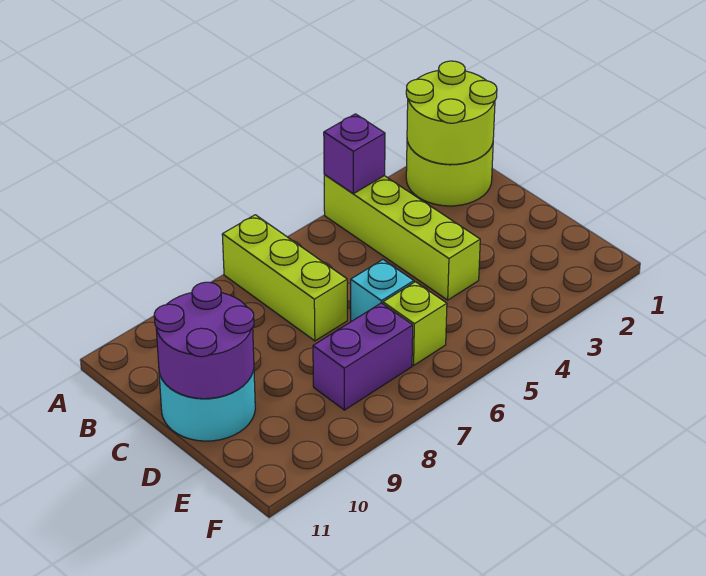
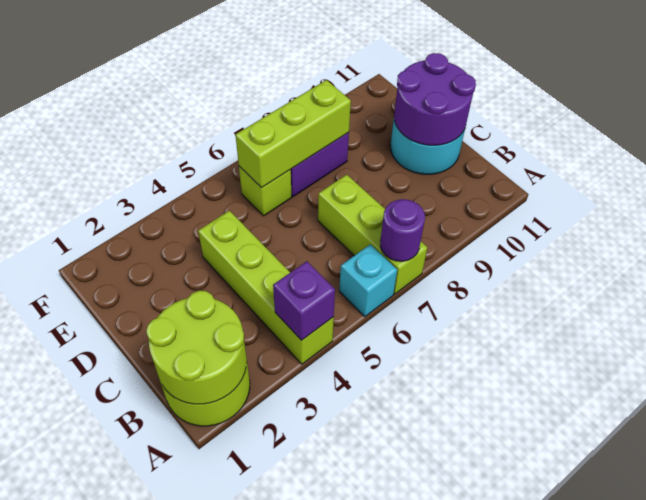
none -> purple round brick A7 level 2
cyan brick D6 level 1 -> cyan brick A6 level 1
none -> lime brick E6:E8 level 2

